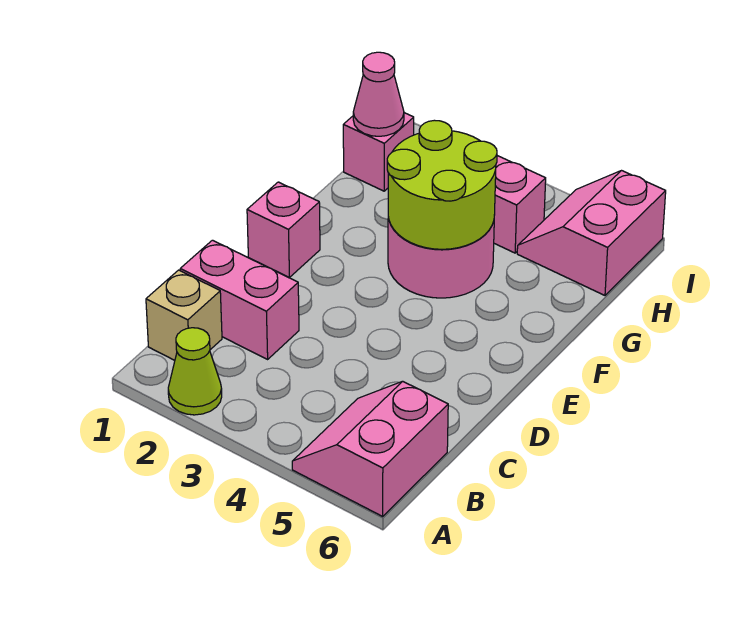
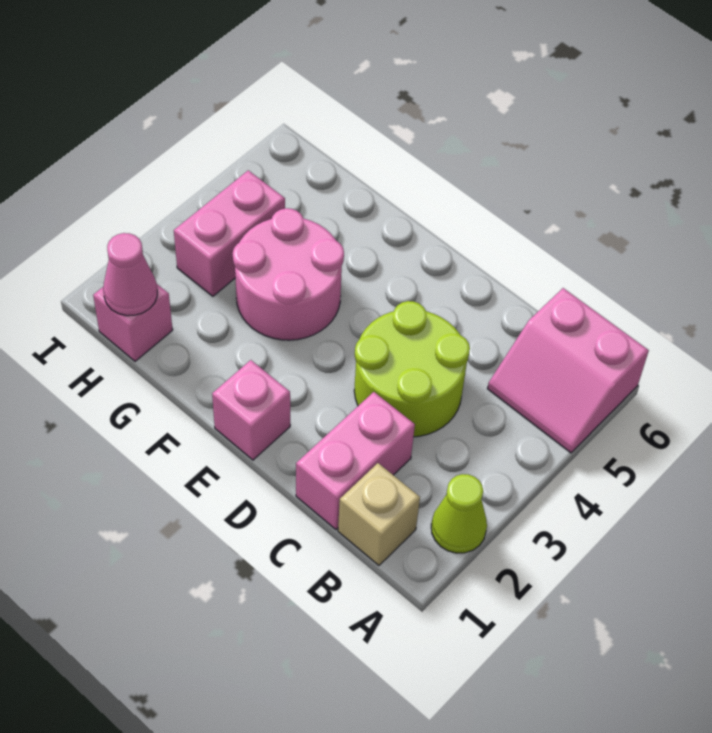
lime round brick F3:G4 level 2 -> lime round brick C3:D4 level 1
pink slope H5:I6 level 1 top 6 -> none

